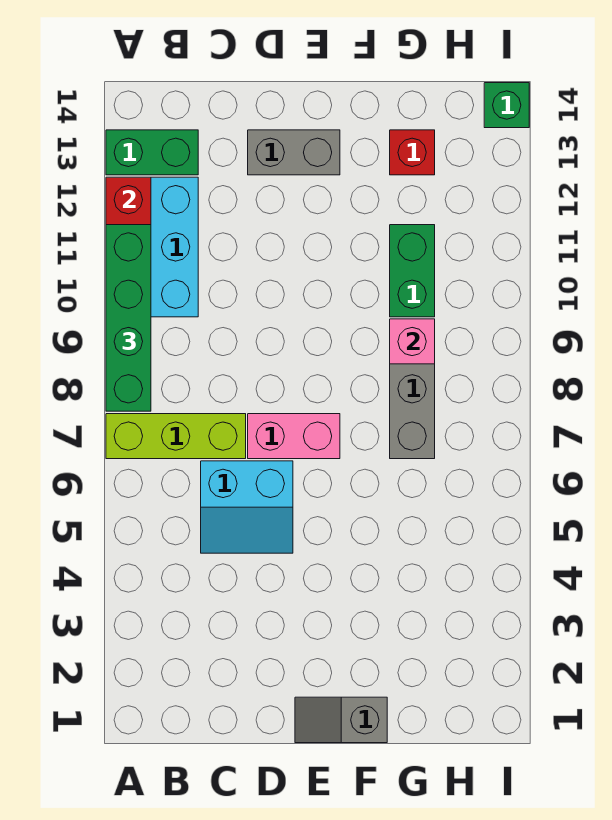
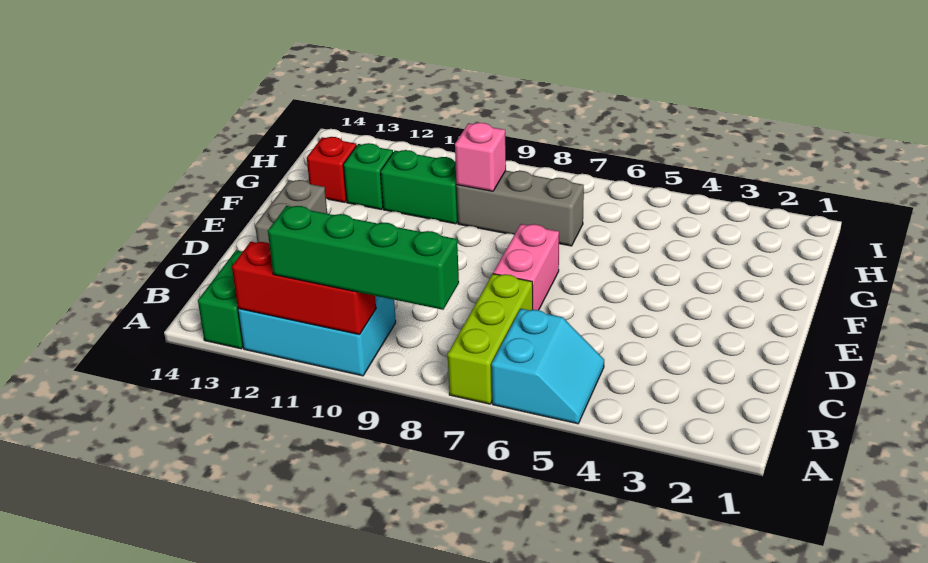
cyan slope C5:D6 level 1 top 6 -> cyan slope A5:B6 level 1 top 6
grey slope E1:F1 level 1 top F -> none
green brick I14 level 1 -> green brick G12 level 1

